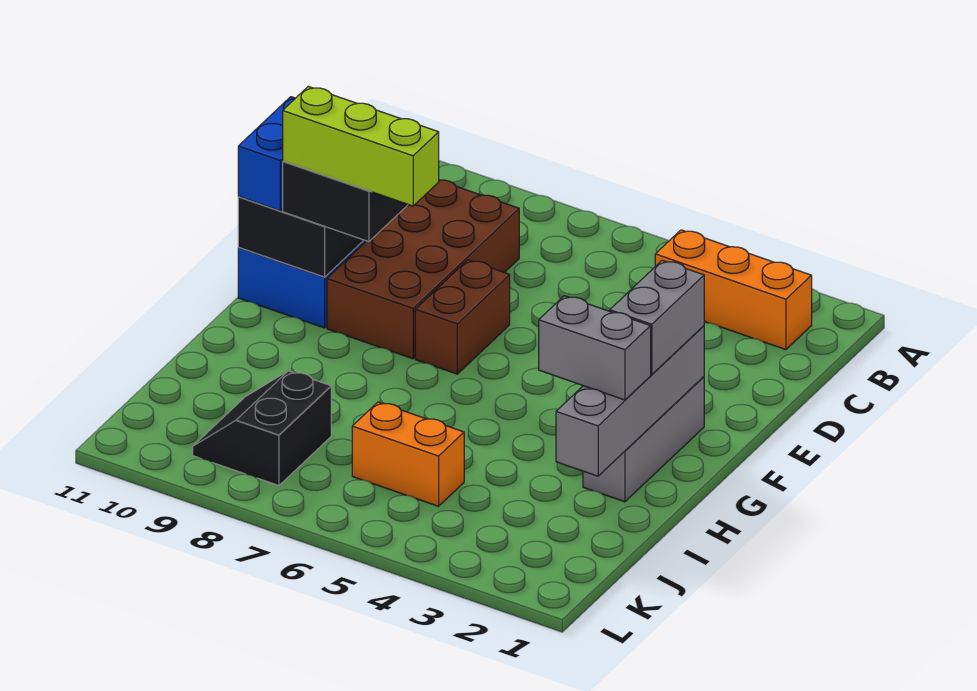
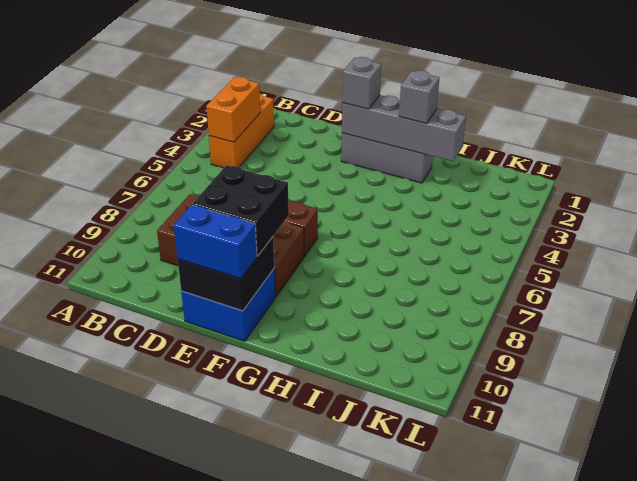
grey brick F2:G2 level 3 -> grey brick F2 level 3
lime brick F8:F10 level 4 -> none
grey brick H2:H3 level 3 -> grey brick H2 level 3
orange brick J5:J6 level 1 -> orange brick B3:B4 level 2
black slope J8:K9 level 1 top 8 -> none

